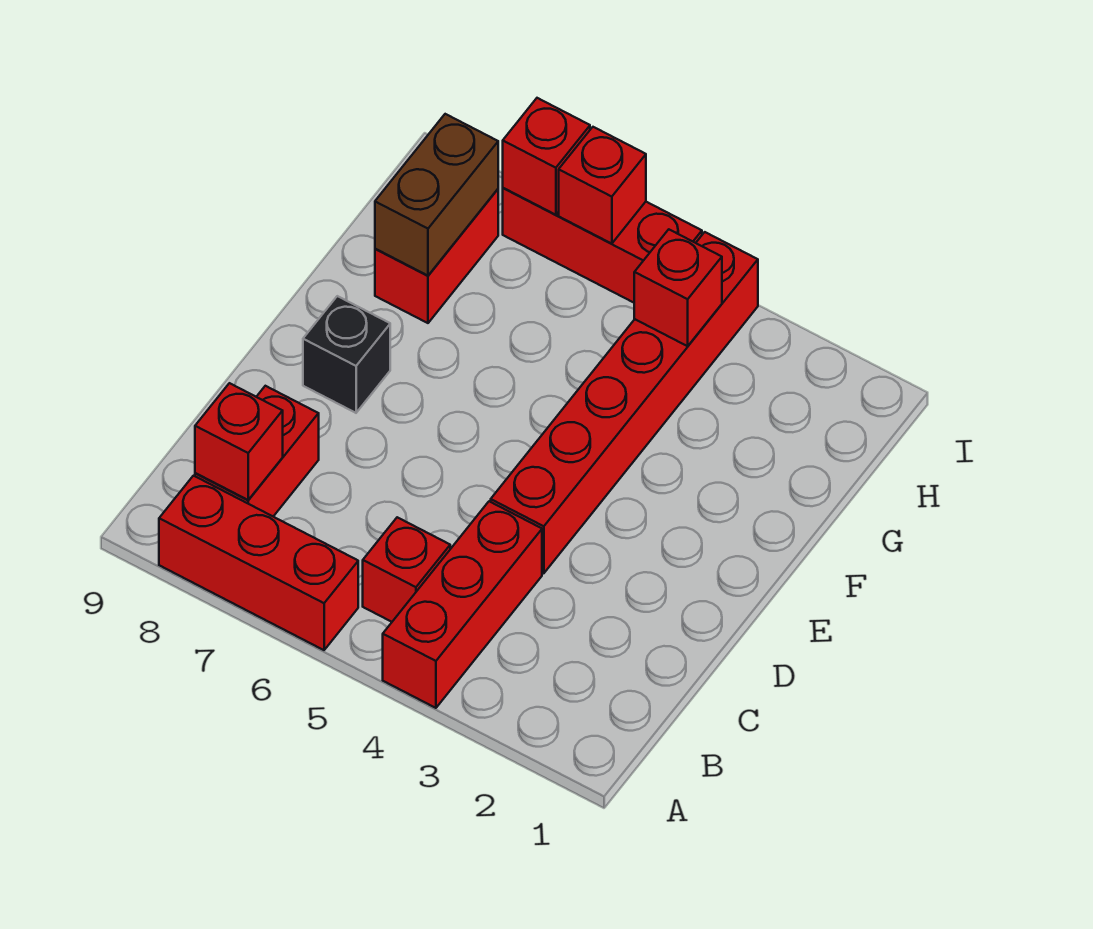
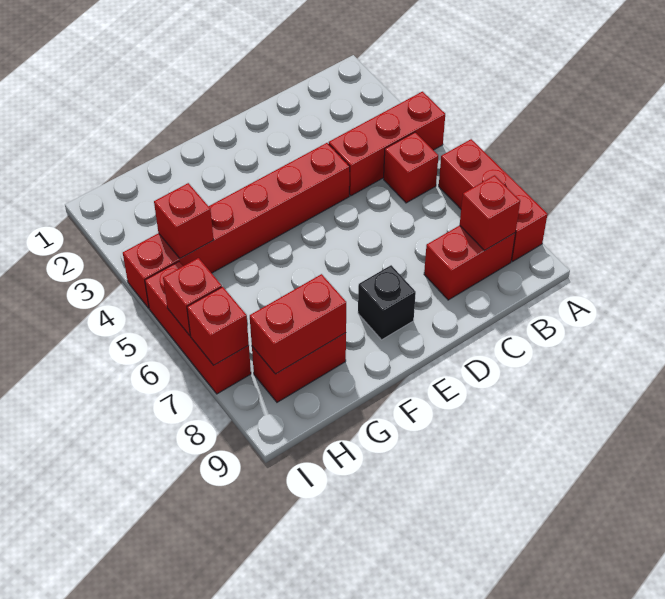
brown brick G8:H8 level 2 -> red brick G8:H8 level 2

